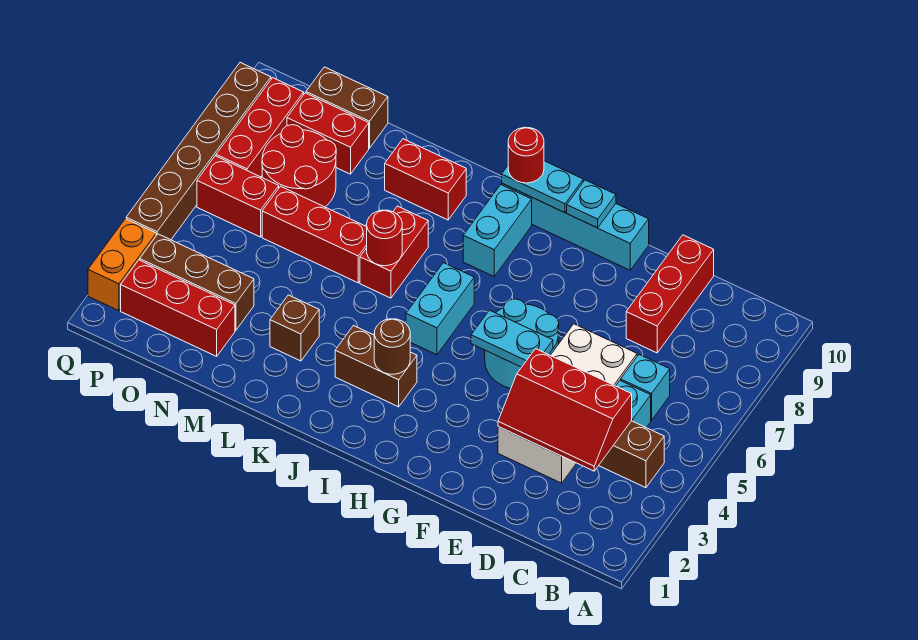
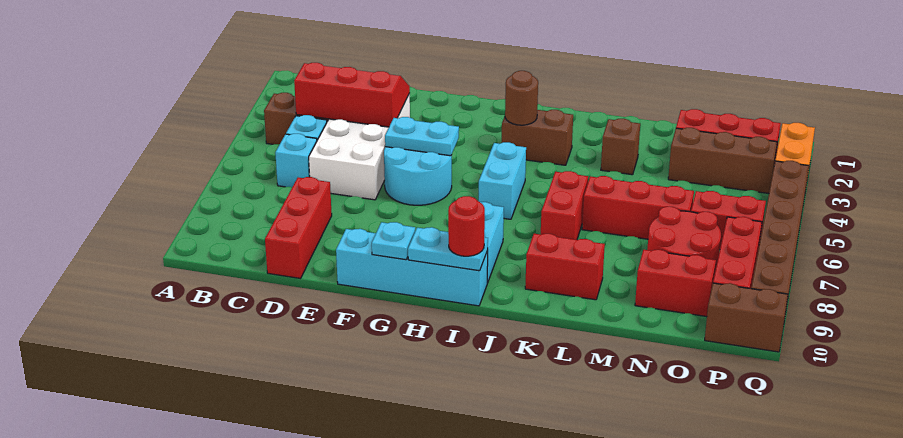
red round brick K6 level 2 -> none
brown brick N10:O10 level 1 -> brown brick P10:Q10 level 1

